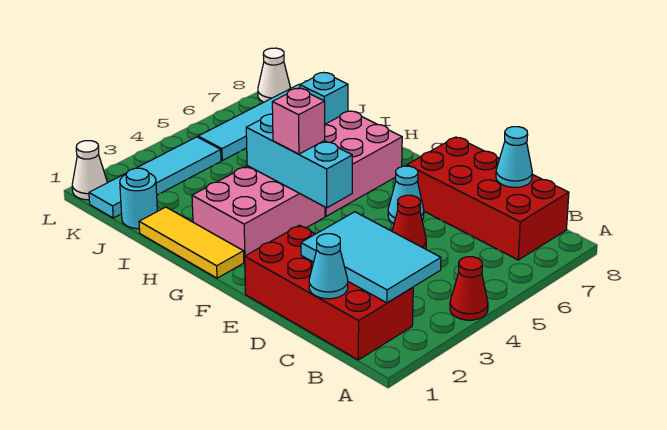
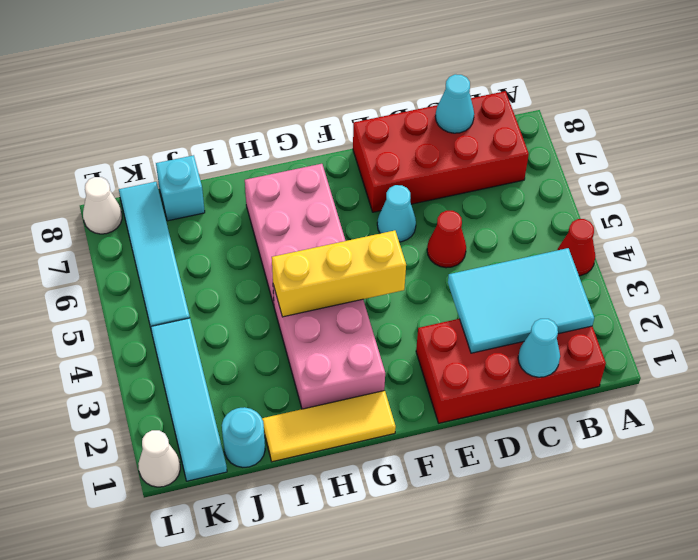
cyan brick F4:H4 level 2 -> yellow brick F4:H4 level 2
pink brick G4 level 3 -> none

